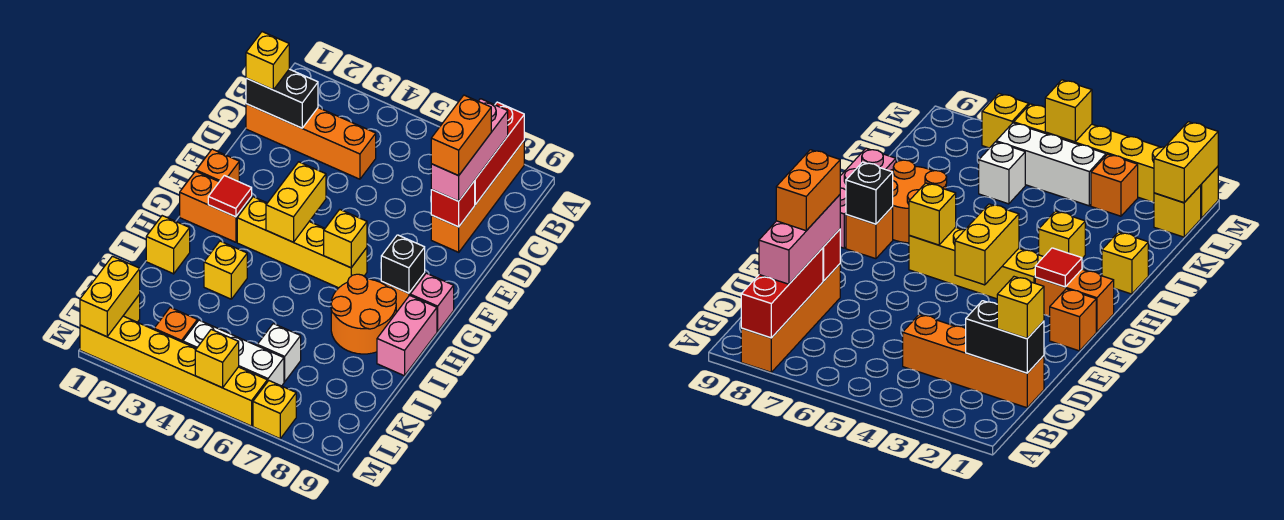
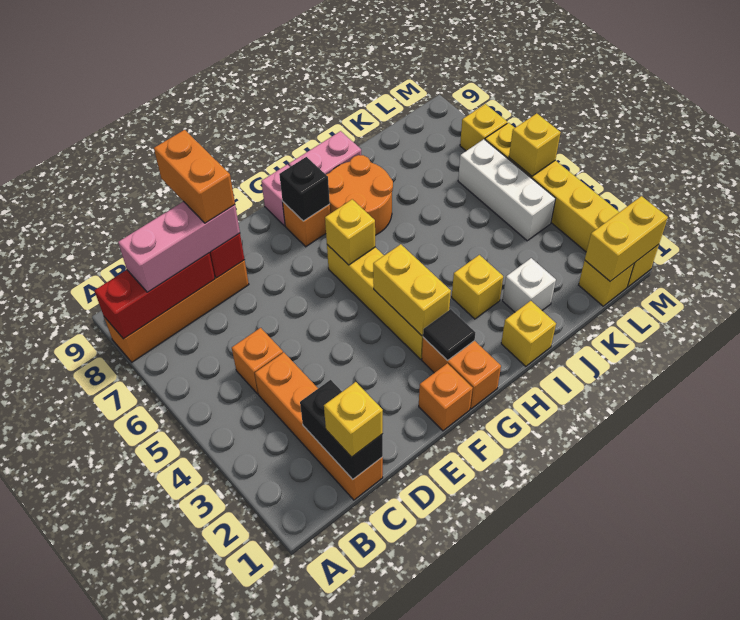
orange brick C8:D8 level 4 -> orange brick D8:D9 level 4
yellow brick F4:G4 level 2 -> yellow brick G3:G4 level 2
red tile G2 level 2 -> black tile G2 level 2
white brick K6 level 1 -> white brick J2 level 1
orange brick L3 level 1 -> orange brick C5 level 1

